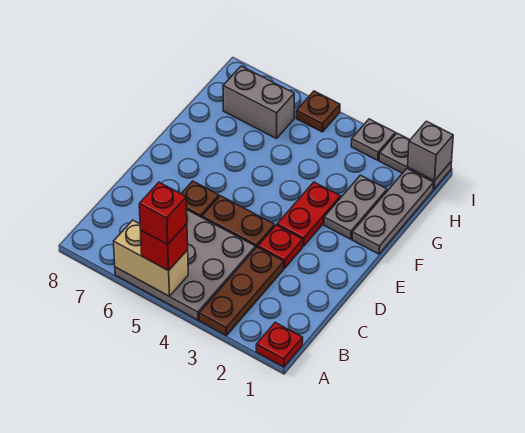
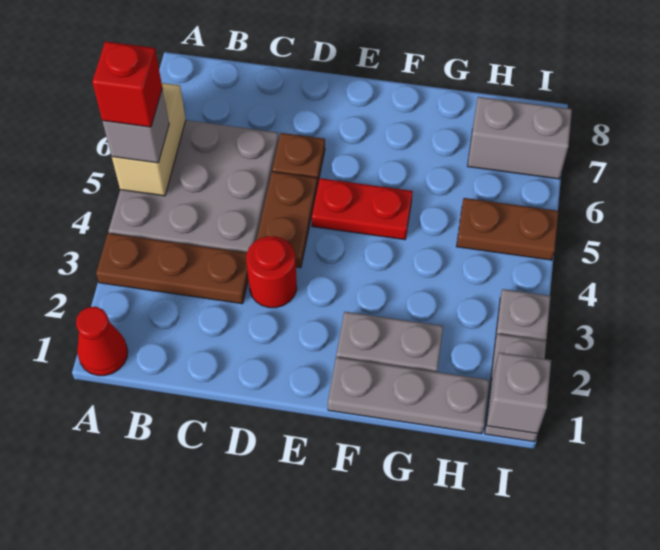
red plate A1 level 1 -> red cone A1 level 1
red brick A5 level 3 -> grey brick A5 level 3
red plate D3 level 1 -> red round brick D3 level 1
red plate E3:F3 level 1 -> red plate E5:F5 level 1
grey brick H6:H7 level 1 -> grey brick H7:I7 level 1
brown plate I5 level 1 -> brown plate H5:I5 level 1

